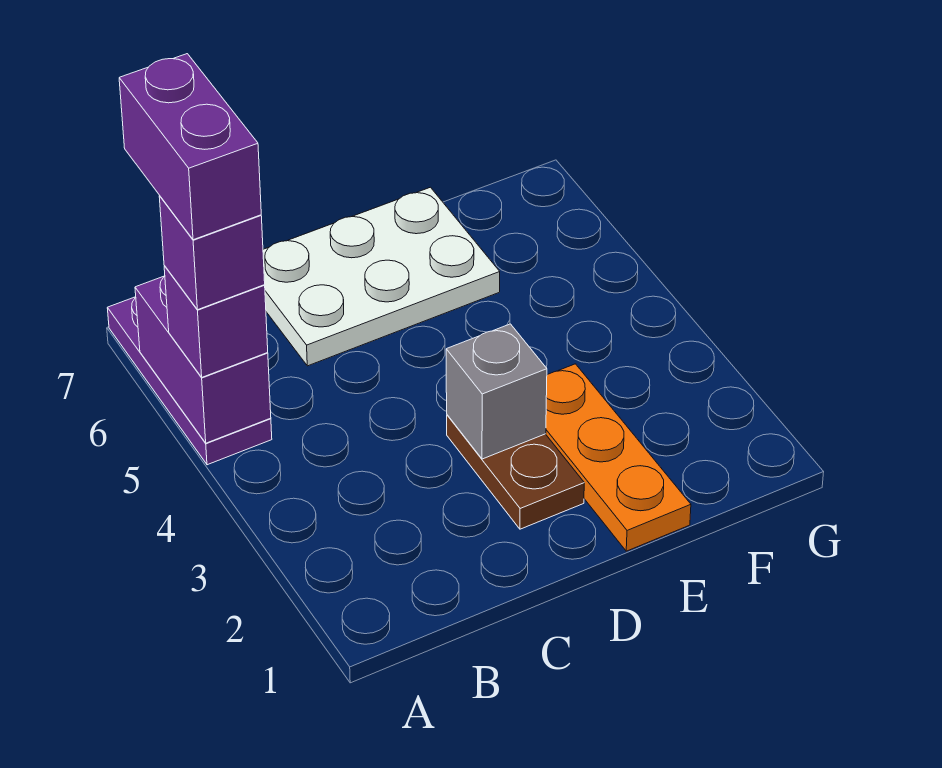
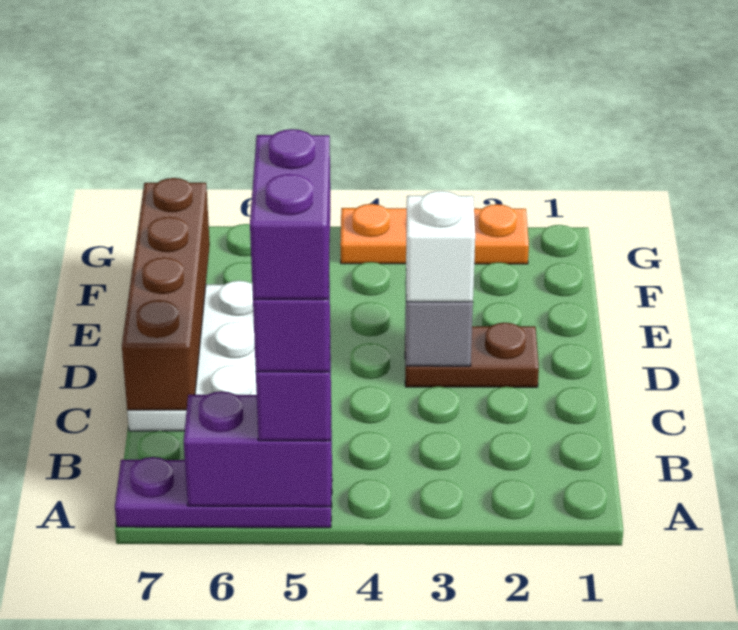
purple brick A5:A6 level 5 -> purple brick A5:B5 level 5
none -> brown brick C7:F7 level 2
none -> white brick D3 level 3
orange plate E1:E3 level 1 -> orange plate G2:G4 level 1

